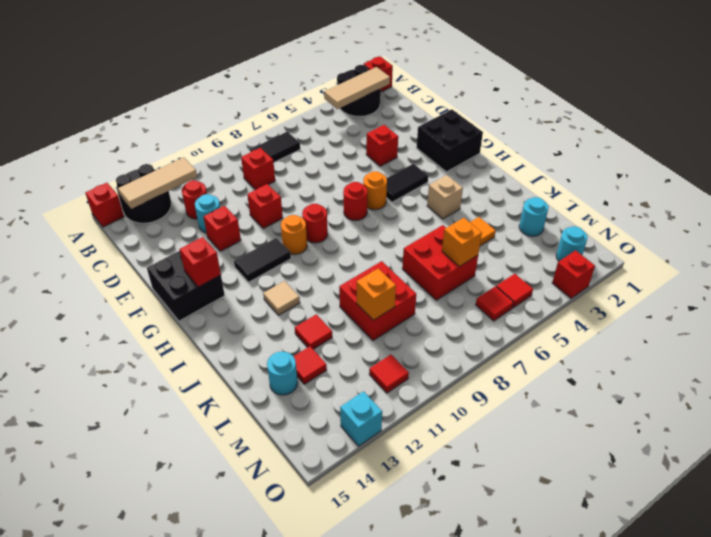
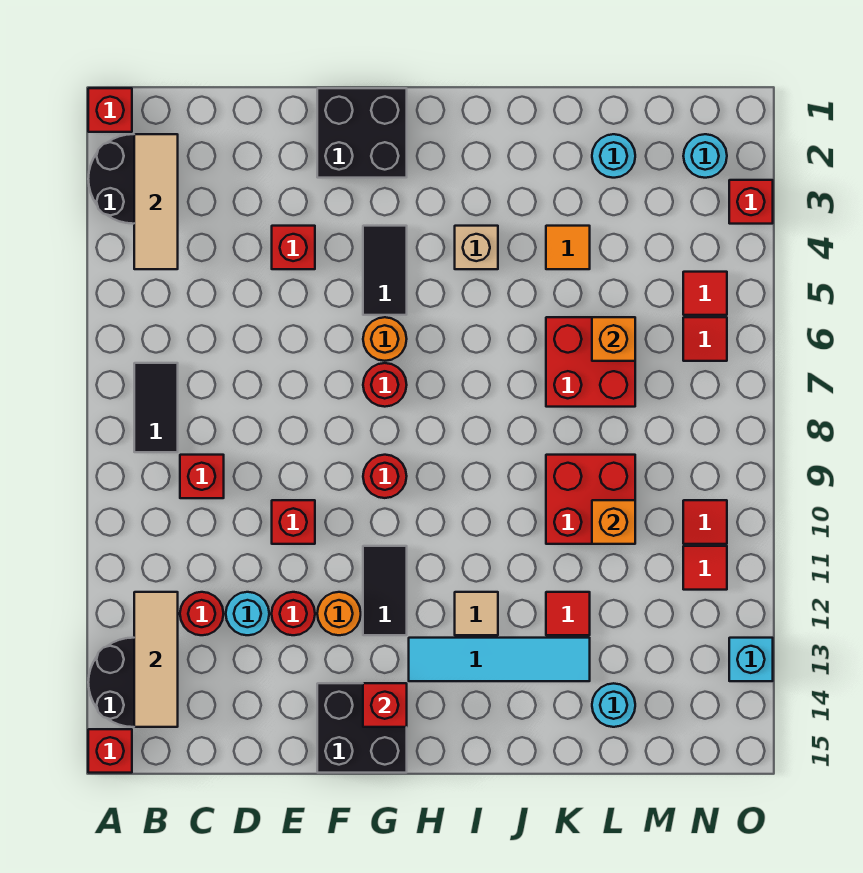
red brick E12 level 1 -> red round brick E12 level 1
orange round brick G10 level 1 -> orange round brick F12 level 1
none -> cyan tile H13:K13 level 1
red tile L13 level 1 -> red tile N10 level 1

